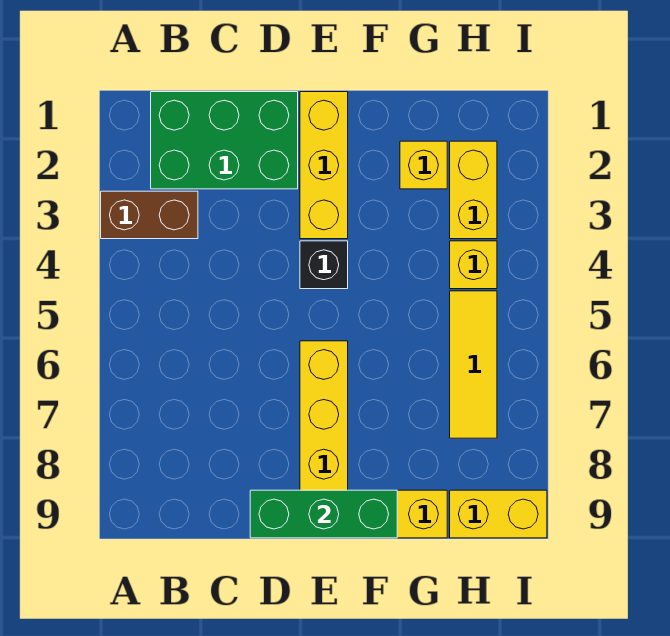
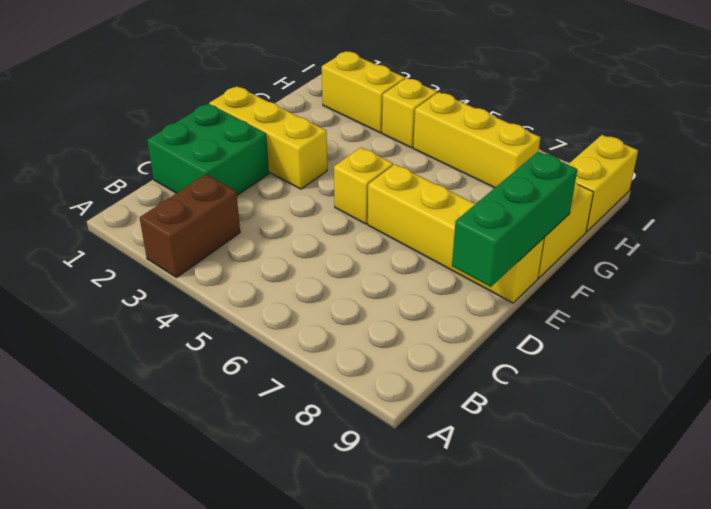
green brick B1:D2 level 1 -> green brick C1:D2 level 1
black brick E4 level 1 -> none
yellow brick G2 level 1 -> yellow brick E5 level 1
yellow tile H5:H7 level 1 -> yellow brick H5:H7 level 1

